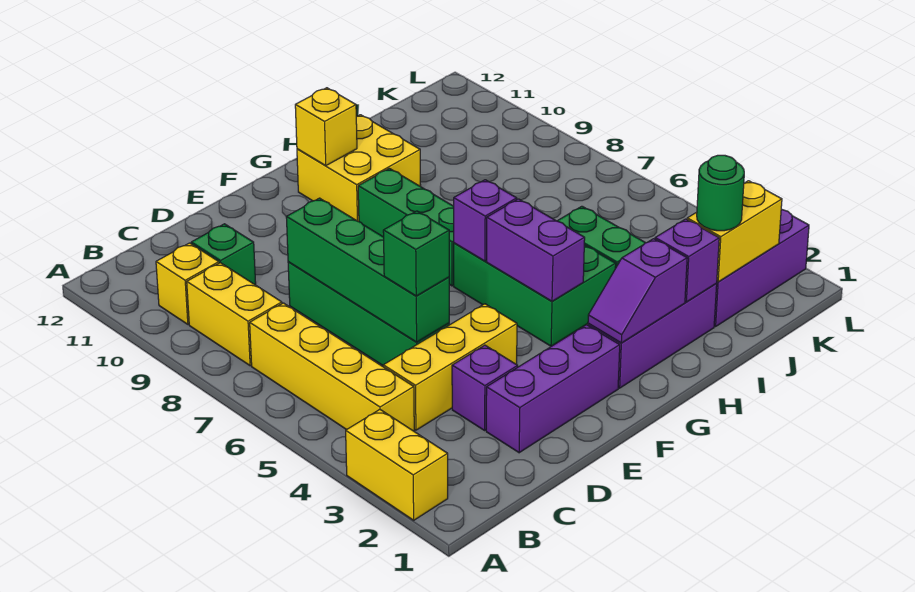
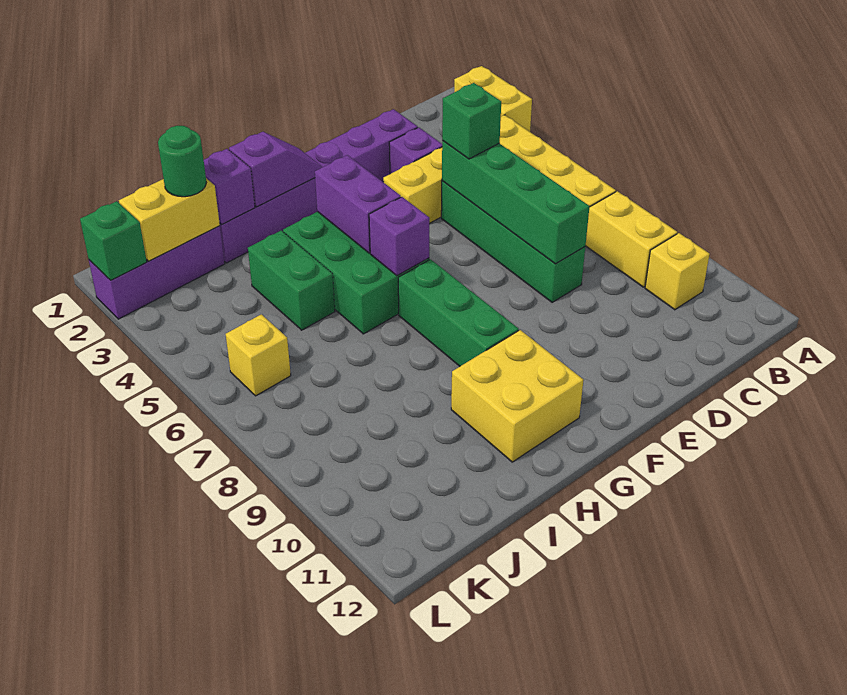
green brick C10 level 1 -> green brick L2 level 2
yellow brick G11 level 2 -> yellow brick K6 level 1

